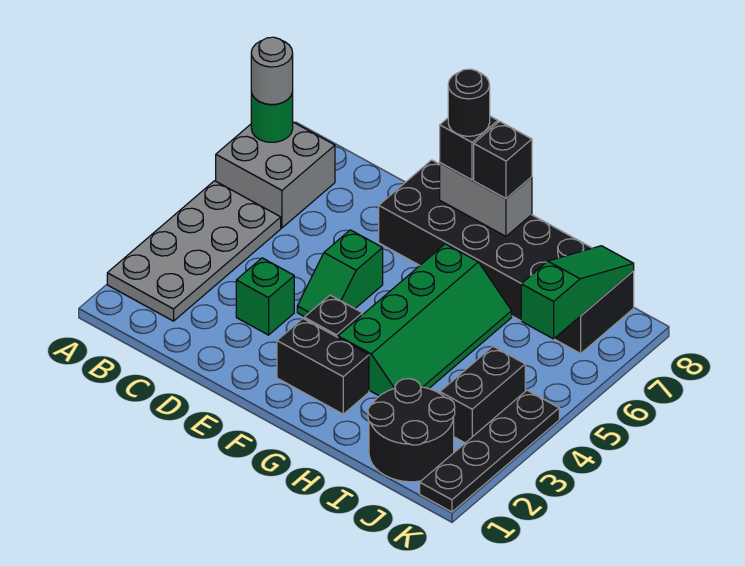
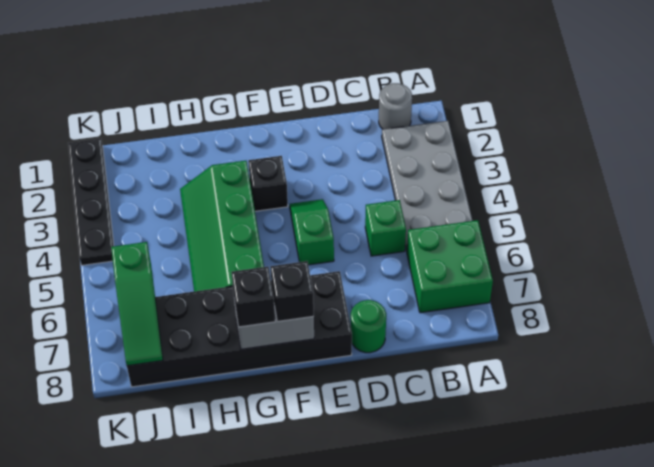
grey brick A6:B7 level 1 -> green brick A6:B7 level 1
green round brick A7 level 2 -> green round brick D8 level 1
grey round brick A7 level 3 -> grey round brick B1 level 1
green brick D3 level 1 -> green brick C5 level 1
black brick F2:G2 level 1 -> none
black round brick F8 level 4 -> none
black round brick I1:J2 level 1 -> none
black brick J3:J4 level 1 -> none

